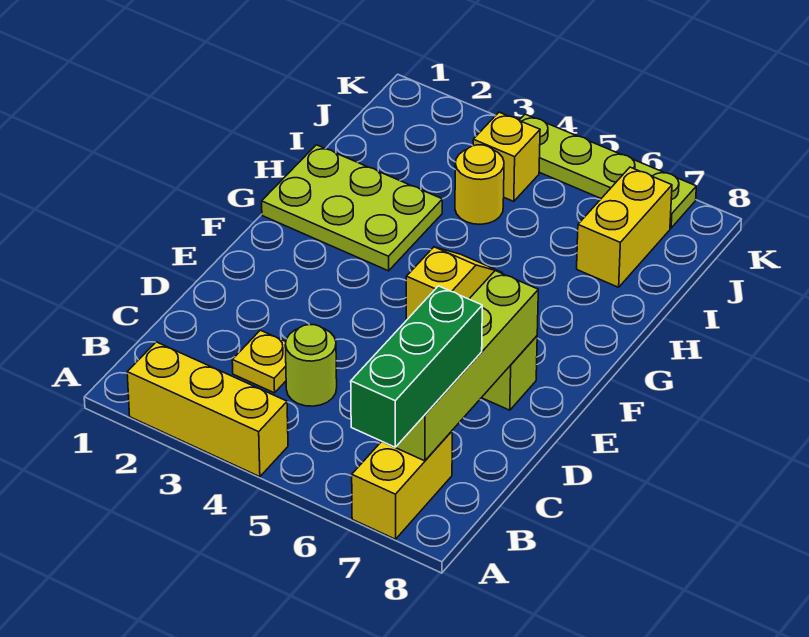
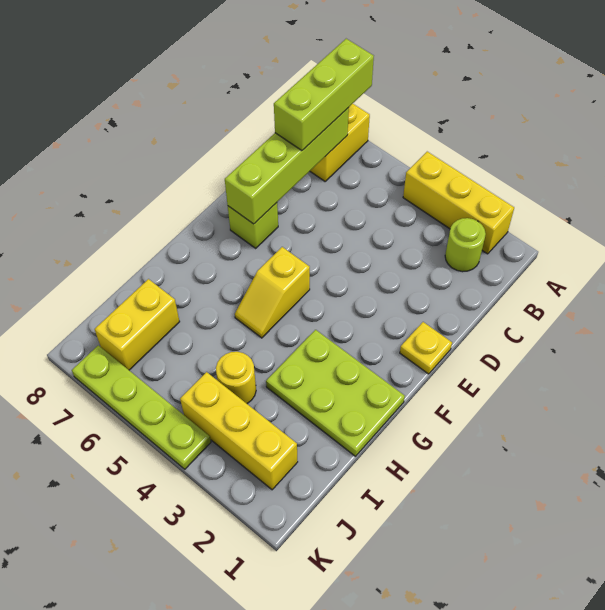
green brick A7:C7 level 3 -> lime brick A7:C7 level 3
yellow plate C3 level 1 -> yellow plate E1 level 1
lime round brick C4 level 1 -> lime round brick B2 level 1
yellow brick J4 level 1 -> yellow brick J2:J4 level 1

